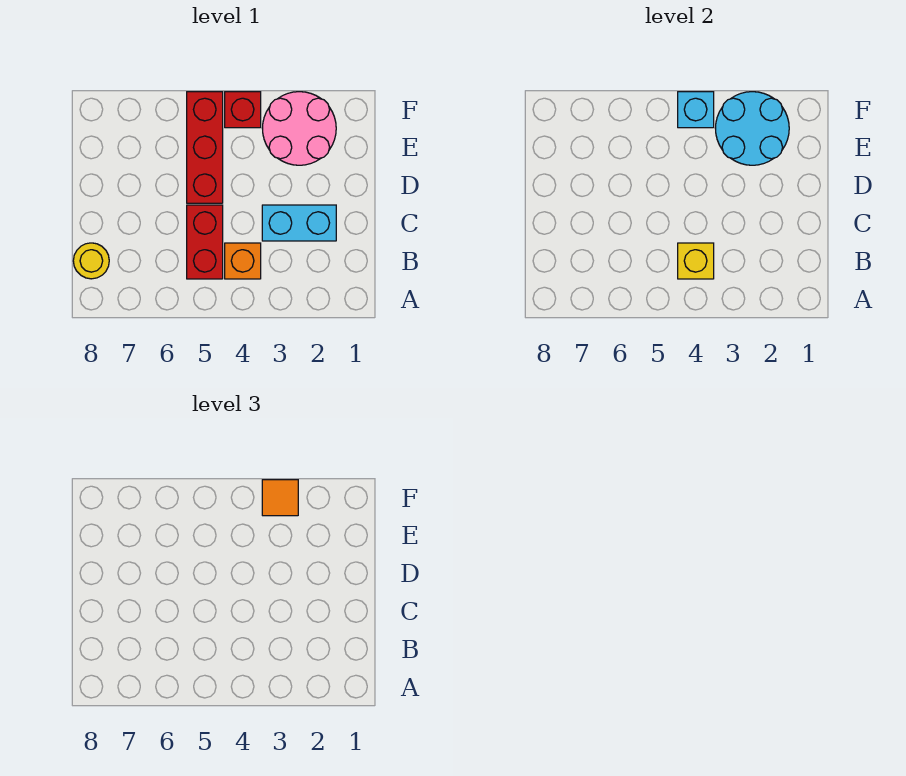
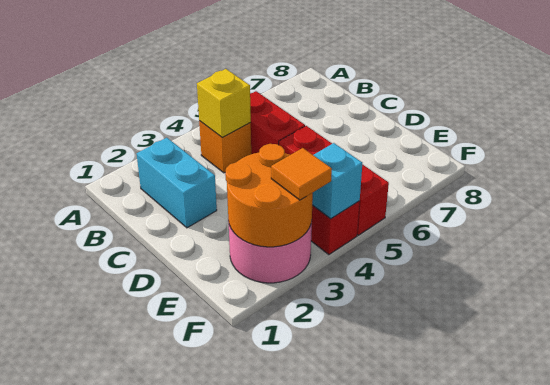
yellow round brick B8 level 1 -> none
cyan brick C2:C3 level 1 -> cyan brick B2:C2 level 1
cyan round brick E2:F3 level 2 -> orange round brick E2:F3 level 2

